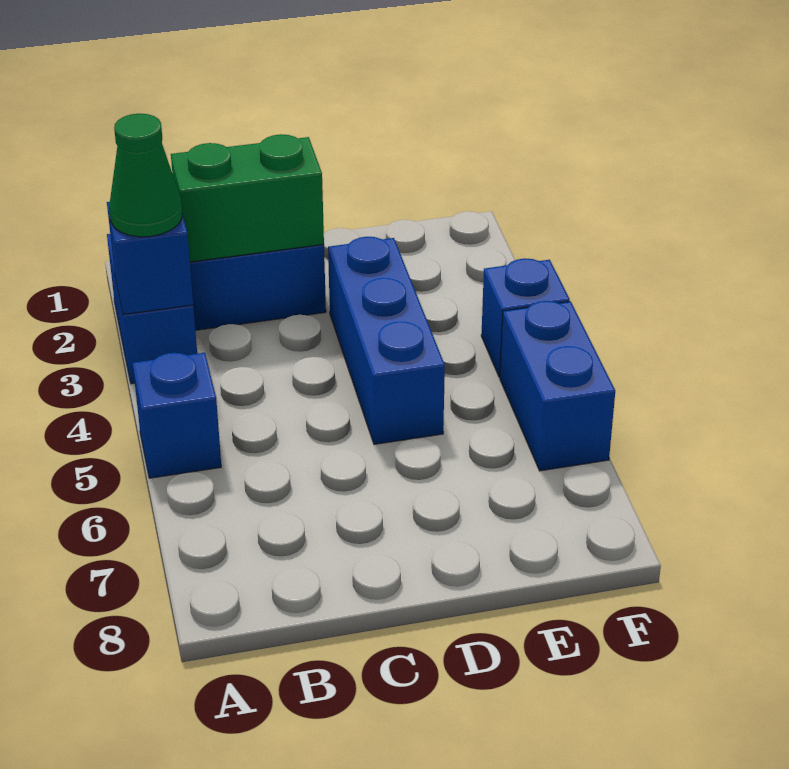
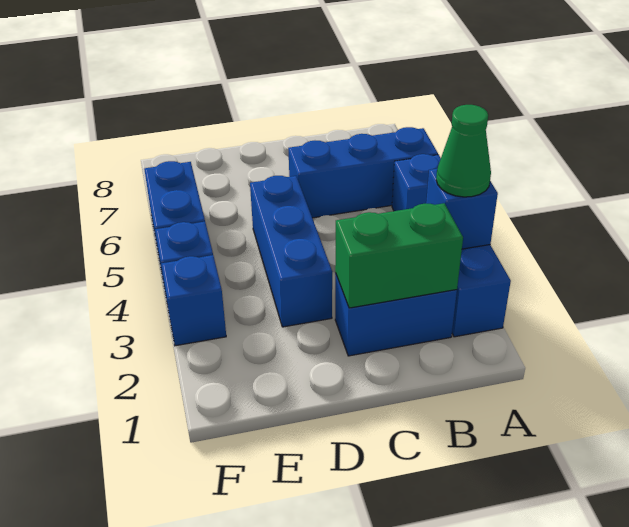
none -> blue brick A6:C6 level 1
none -> blue brick F3 level 1

